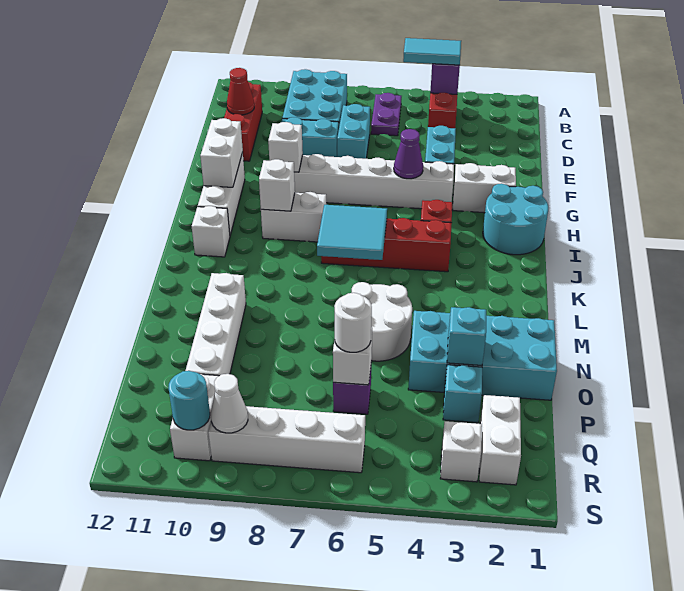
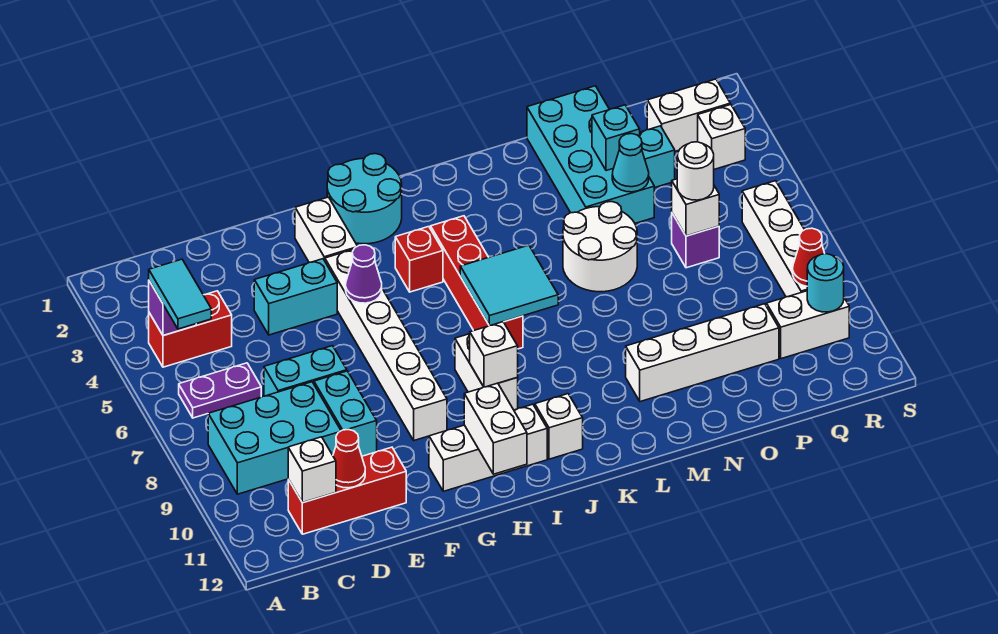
white brick G9 level 2 -> white brick C11 level 2
white brick G11:H11 level 2 -> white brick H11:H12 level 2
none -> cyan cone O4 level 2
white cone R9 level 2 -> red cone R9 level 2

